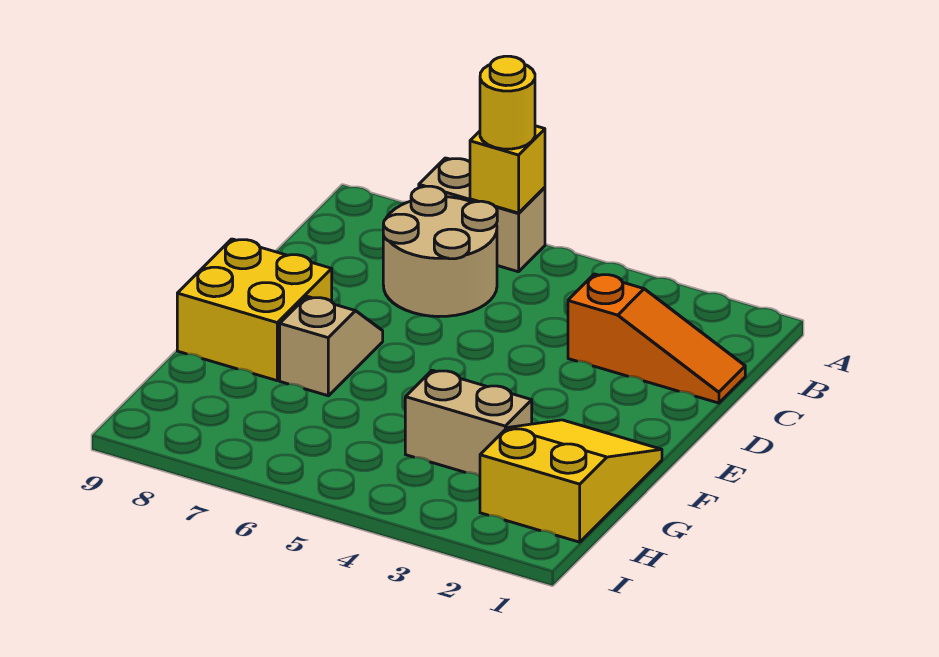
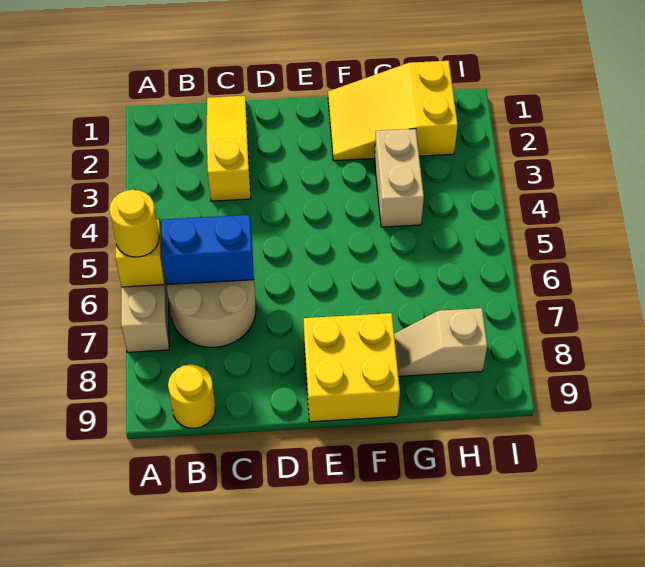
none -> blue brick B6:C6 level 2
none -> yellow round brick B9 level 1
orange slope C1:C3 level 1 top 3 -> yellow slope C1:C3 level 1 top 3
tan slope E7:F7 level 1 top F -> tan slope G8:H8 level 1 top H

